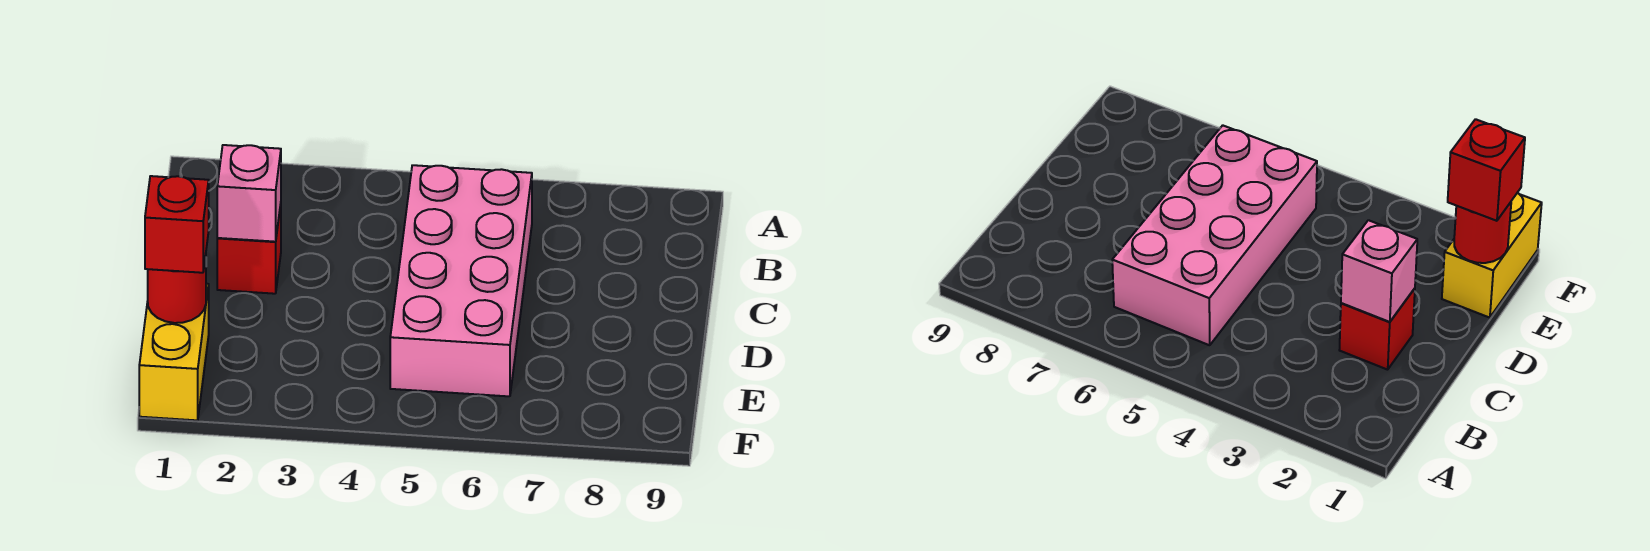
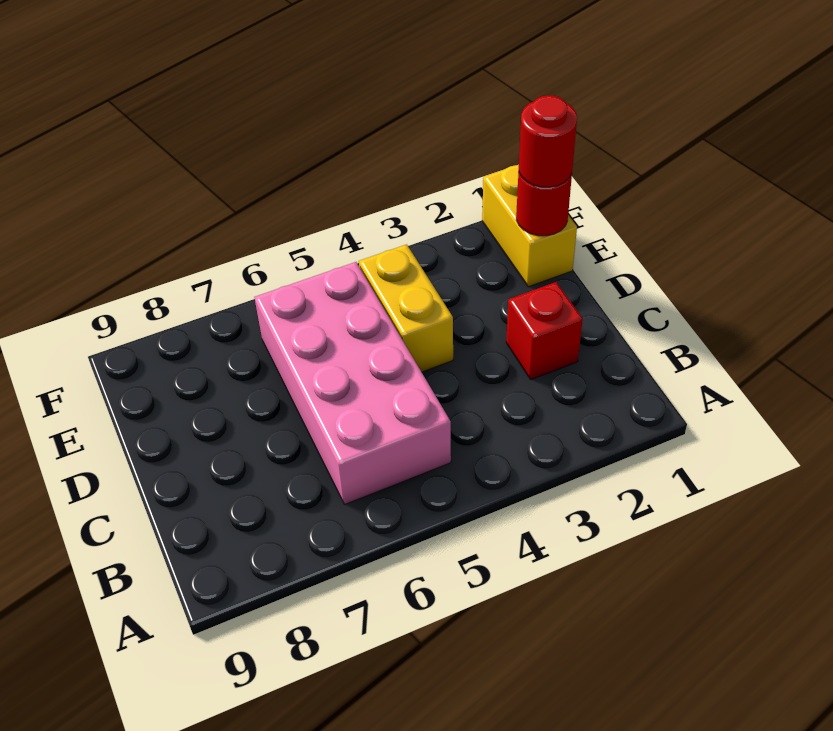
pink brick C2 level 2 -> none
none -> yellow brick D4:E4 level 1
red brick E1 level 3 -> red round brick E1 level 3

